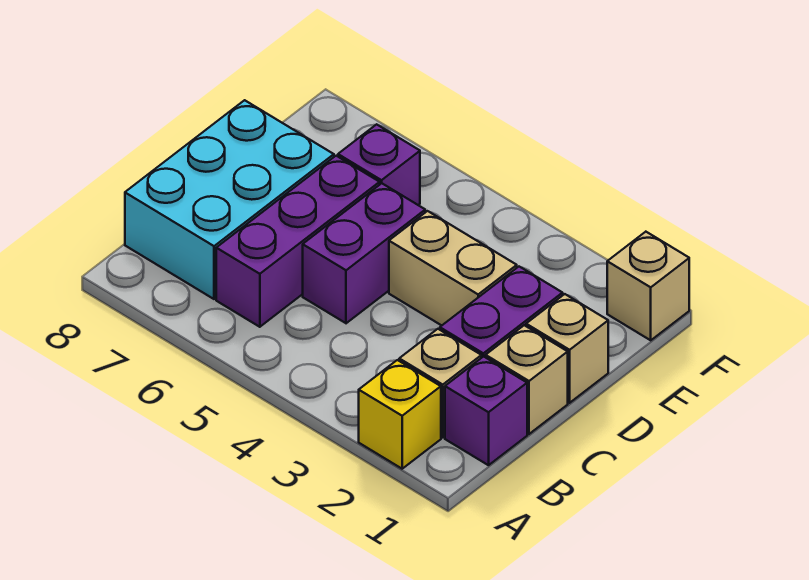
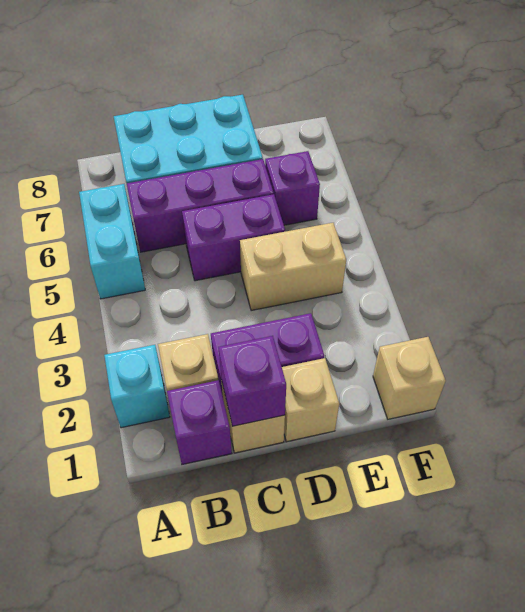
yellow brick A2 level 1 -> cyan brick A2 level 1
none -> cyan brick A5:A6 level 1
none -> purple brick C1 level 2
tan brick D3:D4 level 1 -> tan brick D4:E4 level 1

